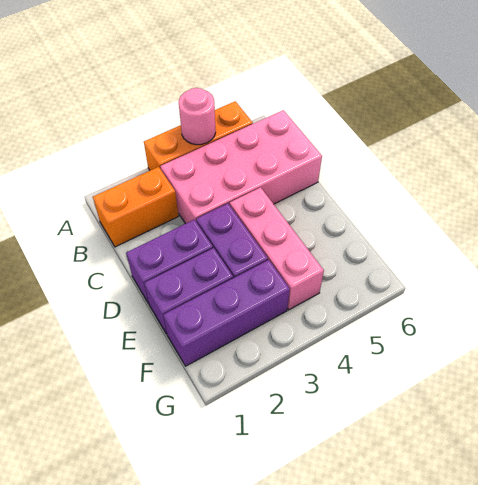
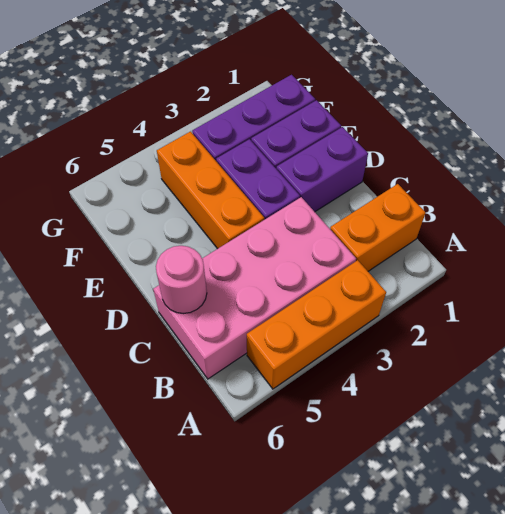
pink round brick A4 level 2 -> pink round brick C6 level 2
pink brick D4:F4 level 1 -> orange brick D4:F4 level 1

